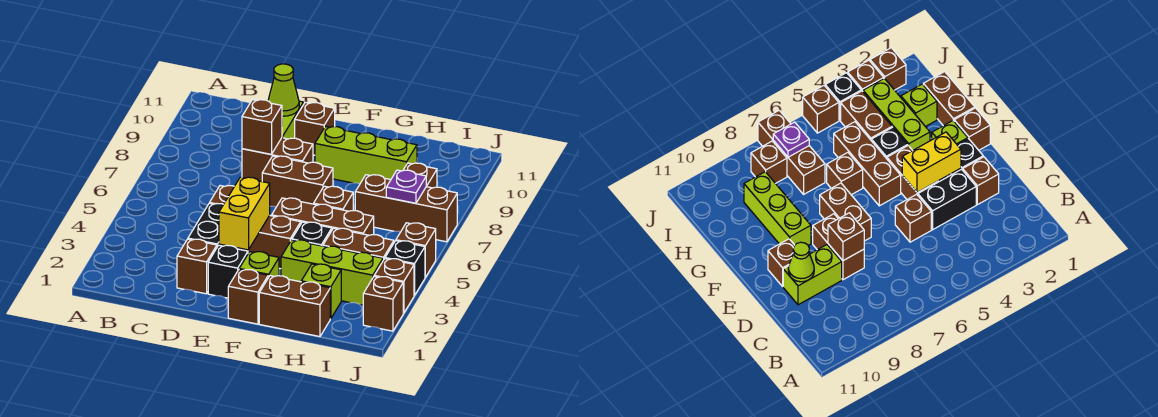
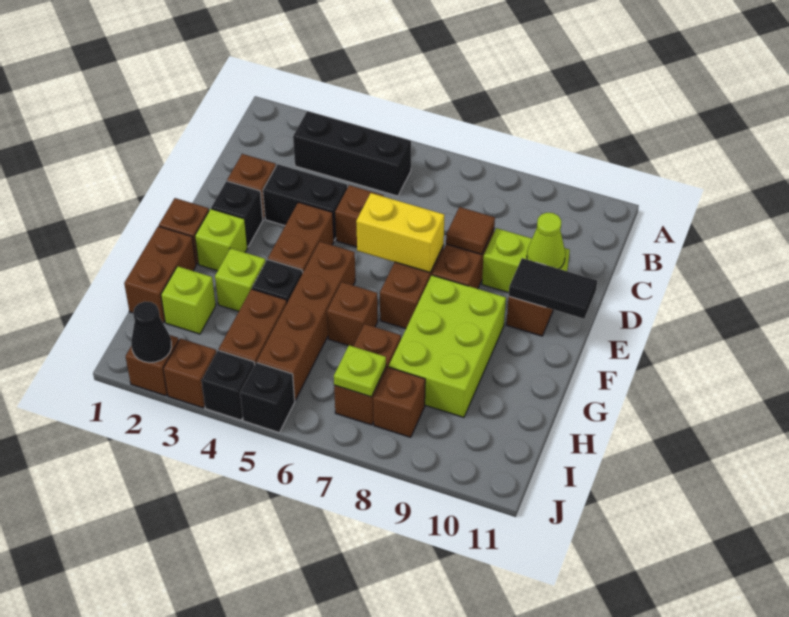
none -> black brick B3:B5 level 1
brown brick D8 level 2 -> brown tile D8 level 2
yellow brick E3:E4 level 2 -> yellow brick E6:E7 level 2
none -> black tile E10:E11 level 2
brown brick F5:H5 level 1 -> brown brick F5:I5 level 1
lime brick F9:H9 level 1 -> lime brick F8:H9 level 1
lime brick G3:I3 level 1 -> lime brick G3 level 1
brown brick H7:J7 level 1 -> brown brick H7:I7 level 1
purple plate I7 level 2 -> lime plate I7 level 2
none -> black cone J2 level 2
brown brick J5 level 1 -> black brick J5 level 1

